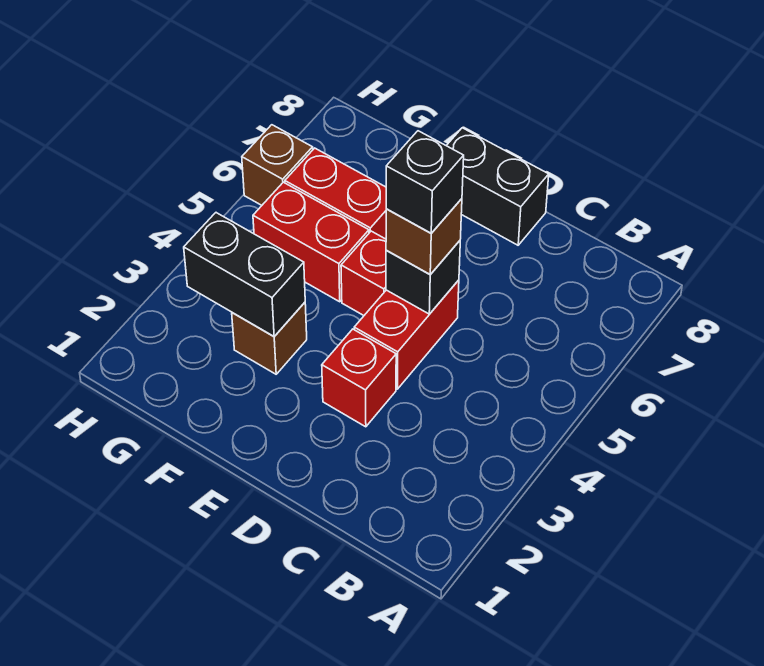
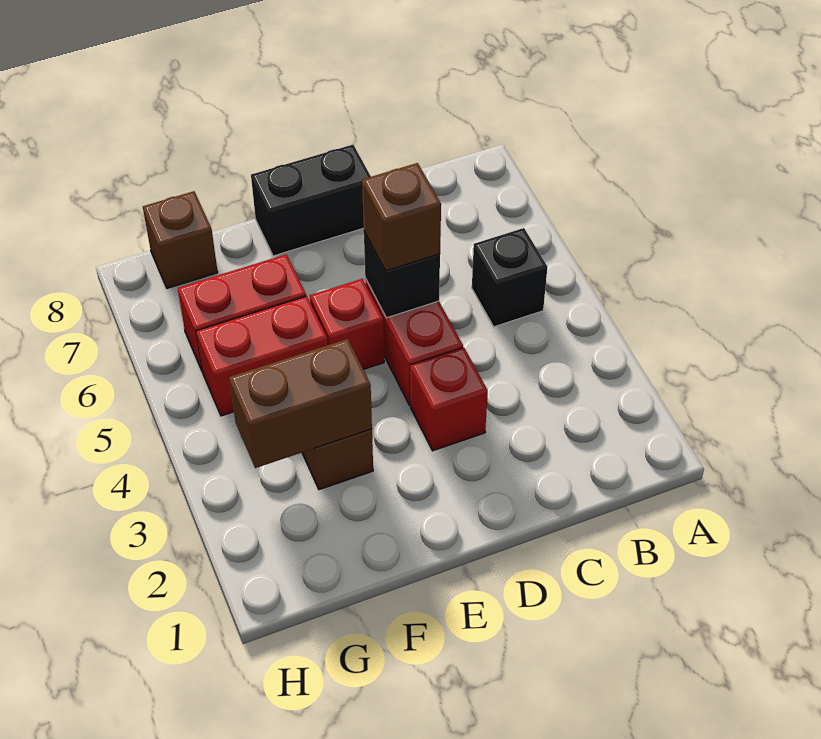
black brick D5 level 4 -> black brick B5 level 1
black brick F3:G3 level 2 -> brown brick F3:G3 level 2
brown brick H6 level 1 -> brown brick G8 level 1

